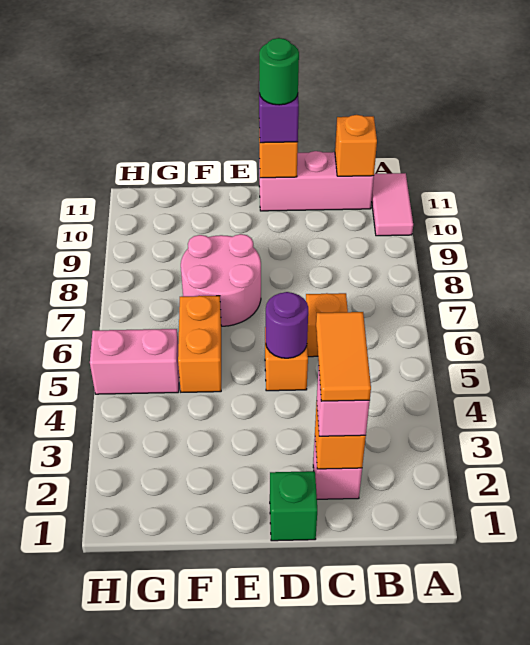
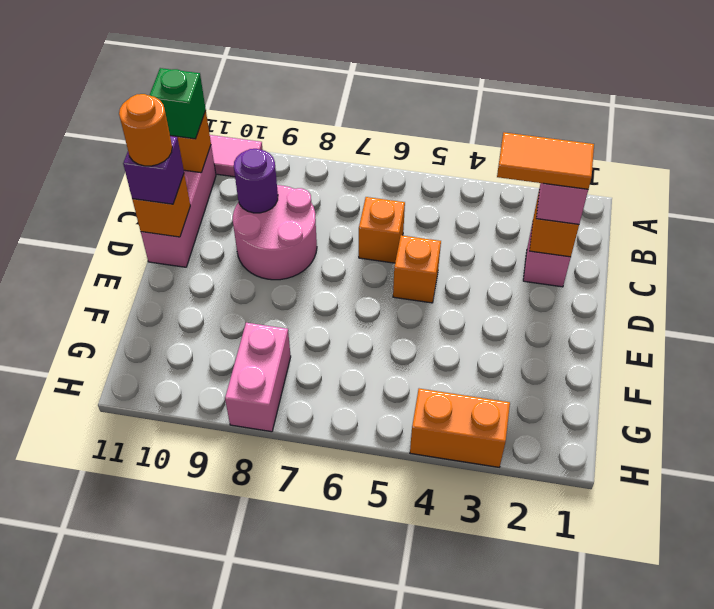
green brick D1 level 1 -> green brick B11 level 3
purple round brick D5 level 2 -> purple round brick C9 level 2
green round brick D11 level 4 -> orange round brick D11 level 4
pink round brick E7:F8 level 1 -> pink round brick C8:D9 level 1
orange brick F5:F6 level 1 -> orange brick H3:H4 level 1
pink brick G5:H5 level 1 -> pink brick G8:H8 level 1

